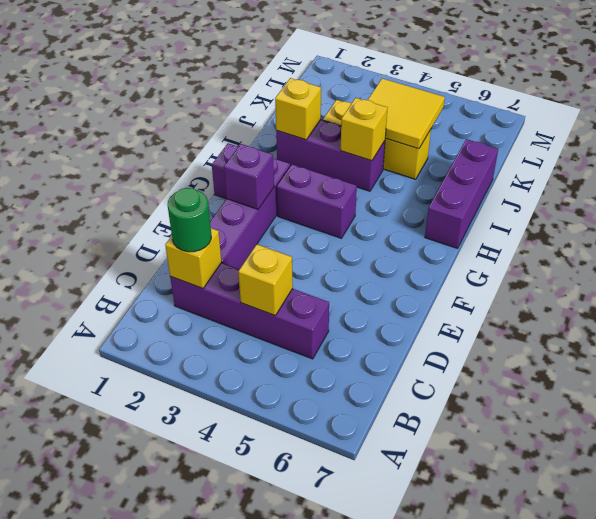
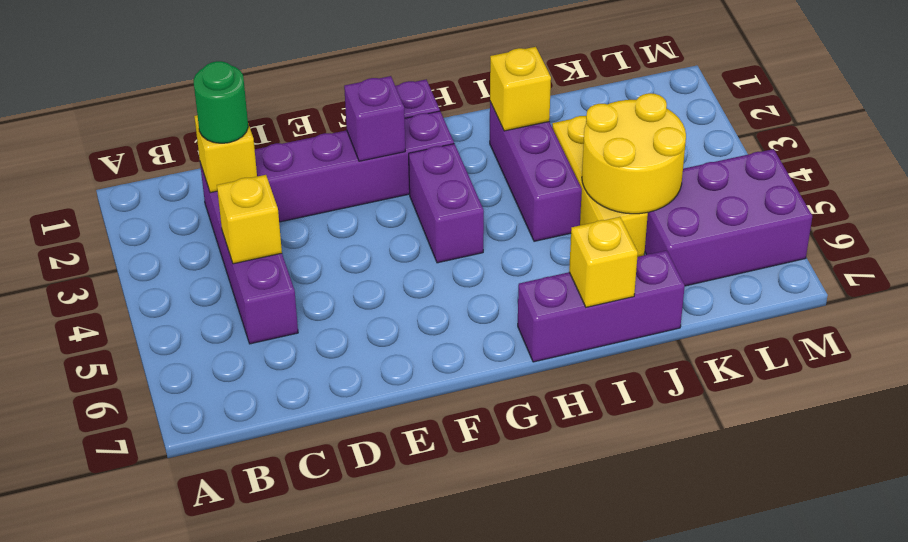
yellow brick I4 level 2 -> yellow brick I7 level 2
yellow tile J4:K5 level 2 -> yellow round brick J4:K5 level 2
none -> purple brick K5:M6 level 1

